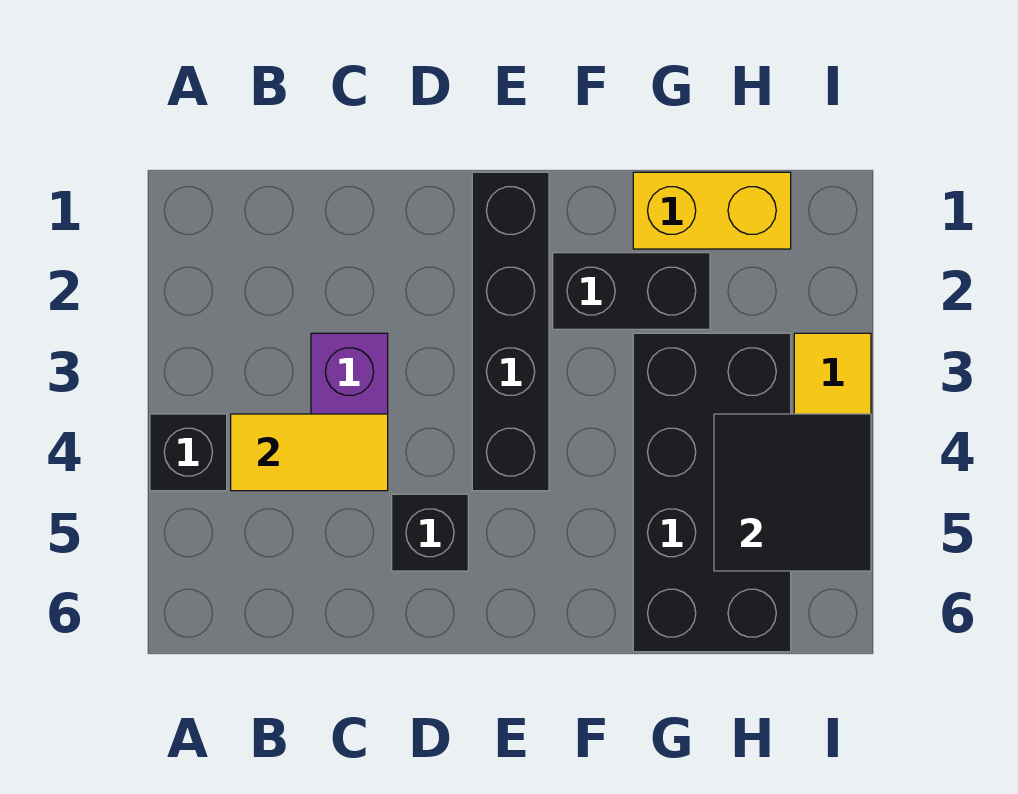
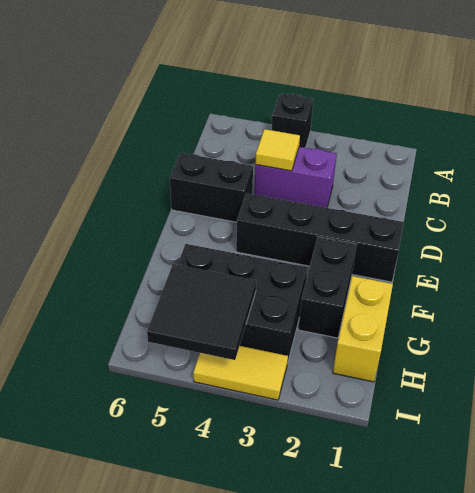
yellow tile B4:C4 level 2 -> yellow tile C4 level 2
black brick D5 level 1 -> black brick D5:D6 level 1
black brick G3:H6 level 1 -> black brick G3:H5 level 1

